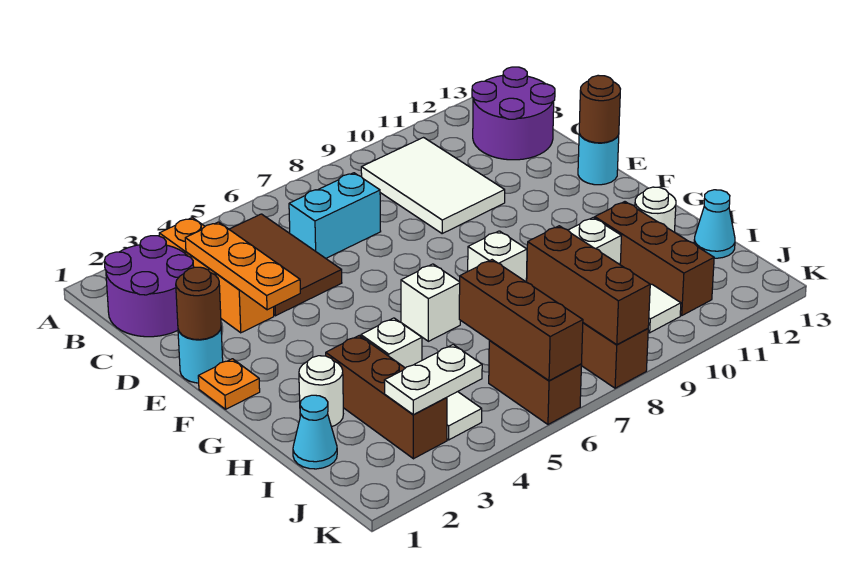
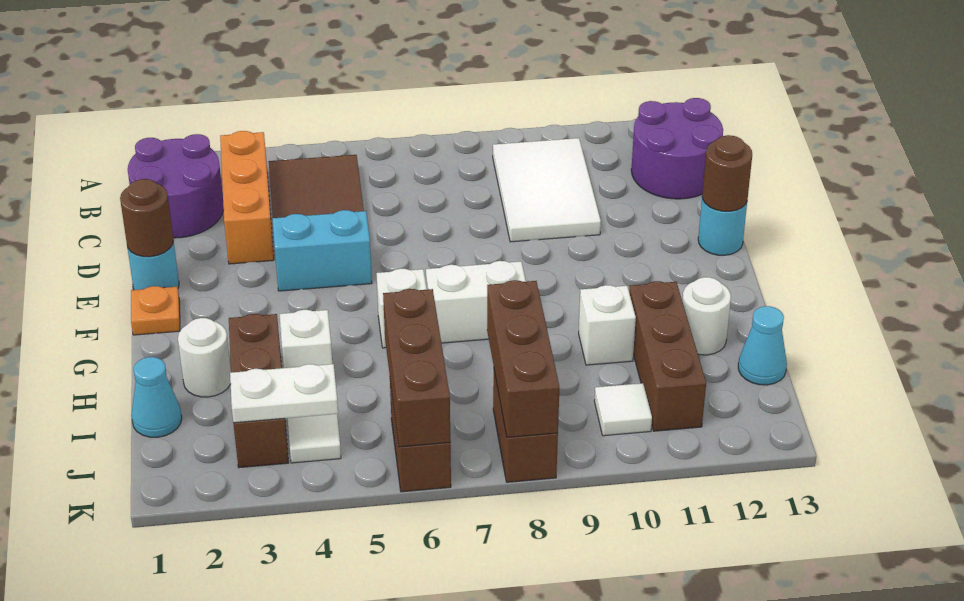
orange plate C3:E3 level 2 -> none
cyan brick C6:C7 level 1 -> cyan brick E4:E5 level 1
white brick G8 level 1 -> white brick G7:G8 level 1

